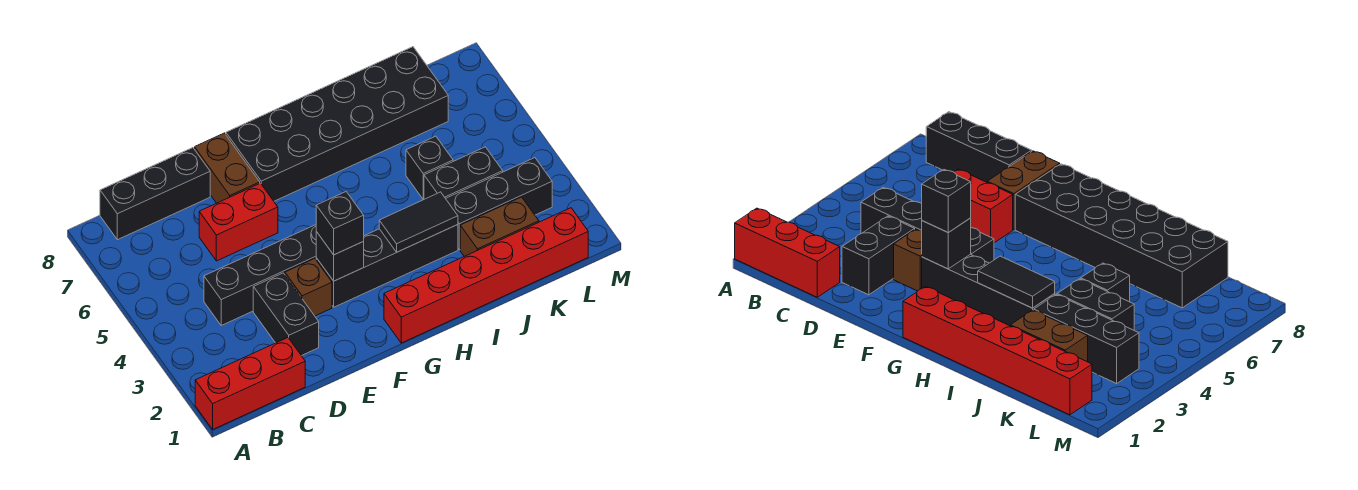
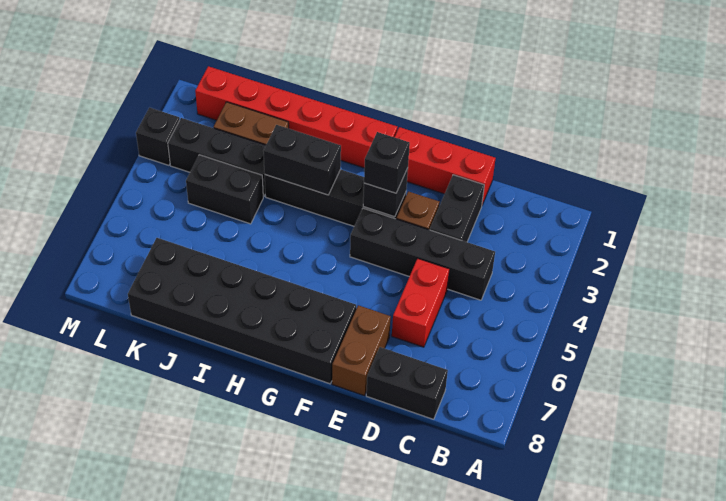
red brick A1:C1 level 1 -> red brick D1:F1 level 1
black brick B8:D8 level 1 -> black brick C8:D8 level 1
red brick D6:E6 level 1 -> red brick D5:D6 level 1
black tile H3:I3 level 2 -> black brick H3:I3 level 2
black brick J5 level 1 -> black brick M3 level 1

